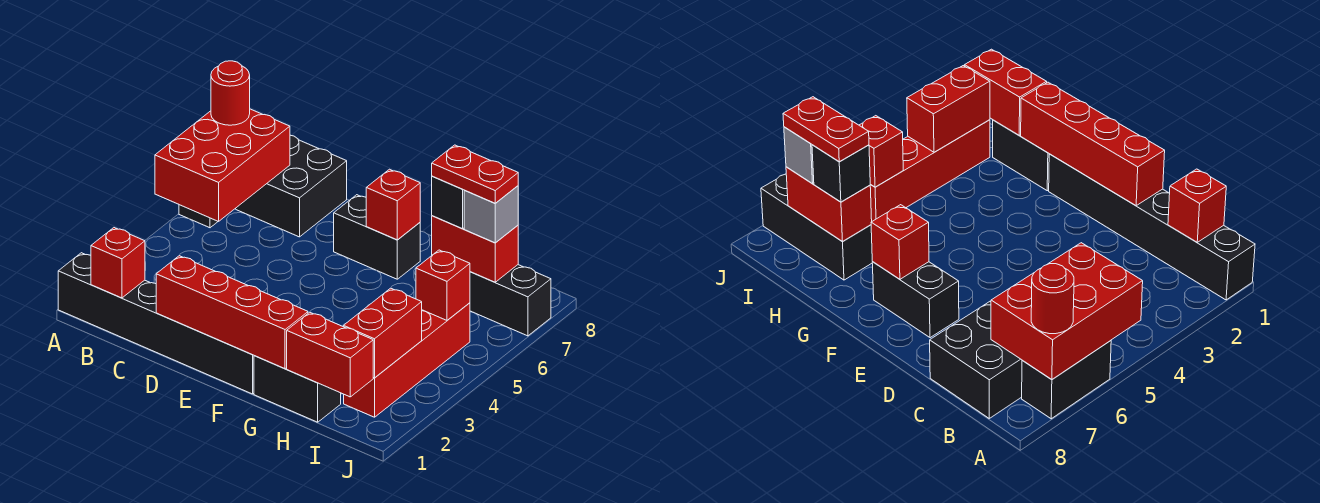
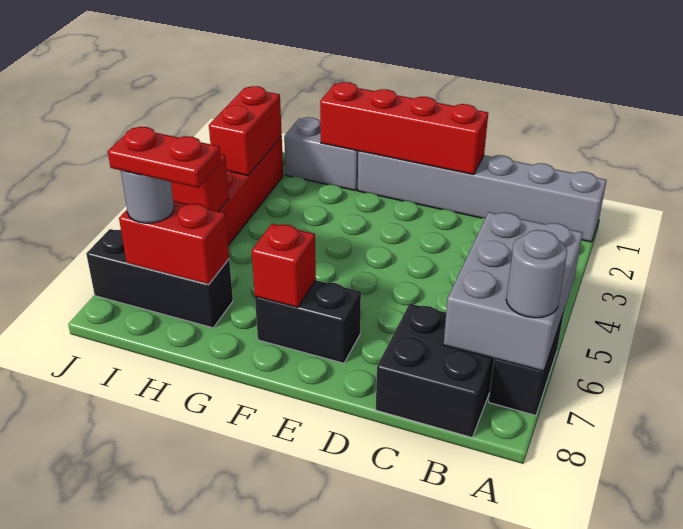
black brick A1:F1 level 1 -> grey brick A1:F1 level 1
red brick A5:B7 level 2 -> grey brick A5:B7 level 2
red round brick A7 level 3 -> grey round brick A7 level 3
red brick B1 level 2 -> none
black brick G1:H1 level 1 -> grey brick G1:H1 level 1
red brick H1:I1 level 2 -> none
black brick H7 level 3 -> none
grey brick I7 level 3 -> grey round brick I7 level 3

